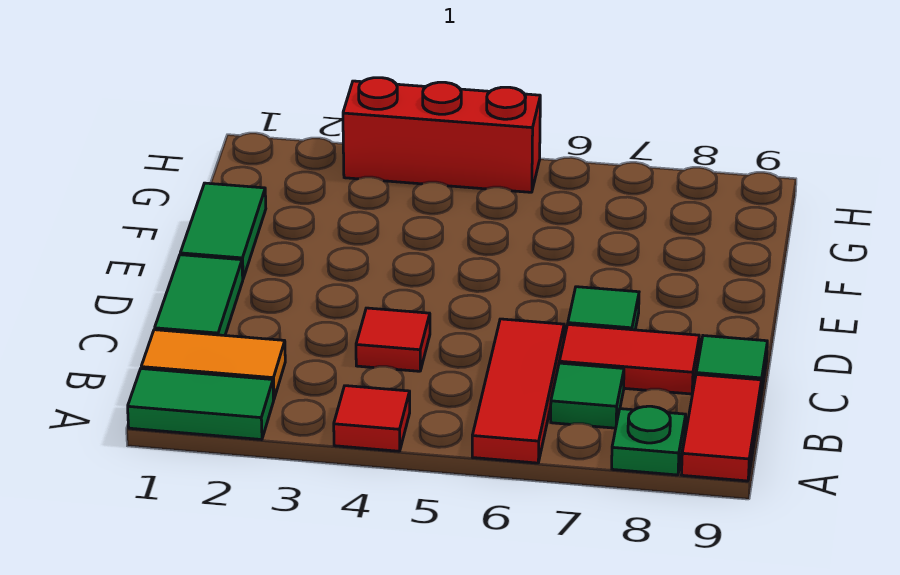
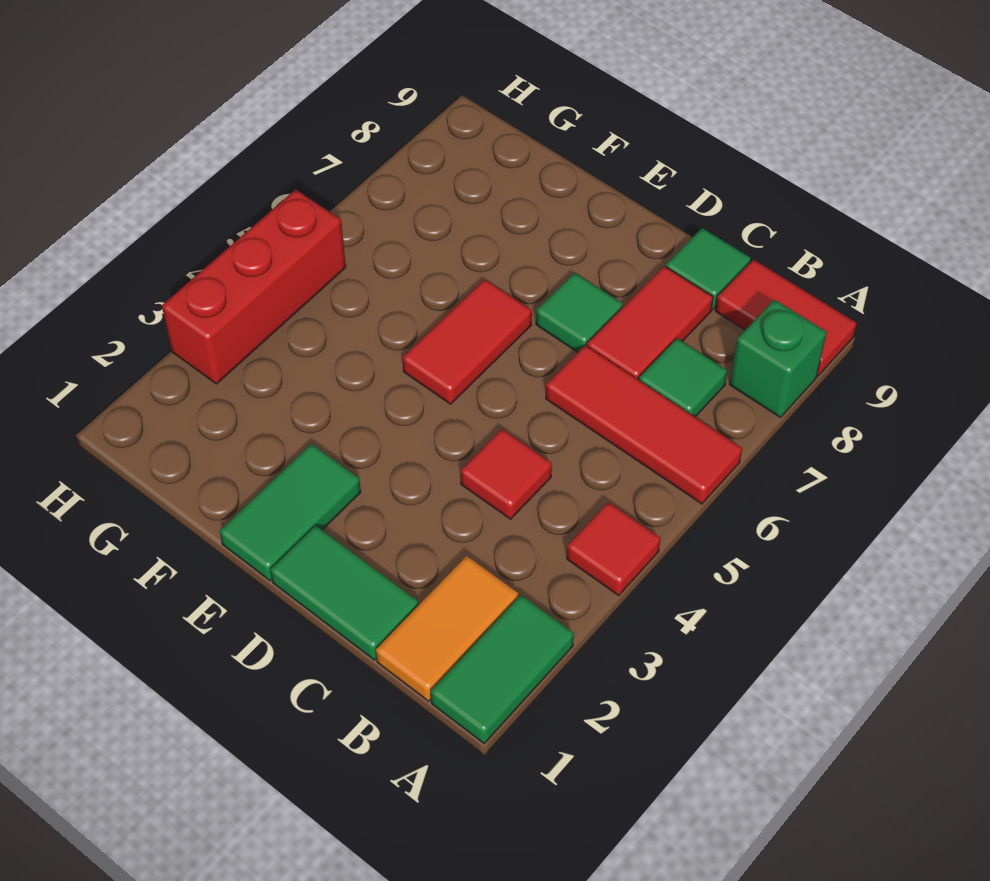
green plate A8 level 1 -> green brick A8 level 1
green tile E1:F1 level 1 -> green tile E1:E2 level 1
none -> red tile E5:E6 level 1

